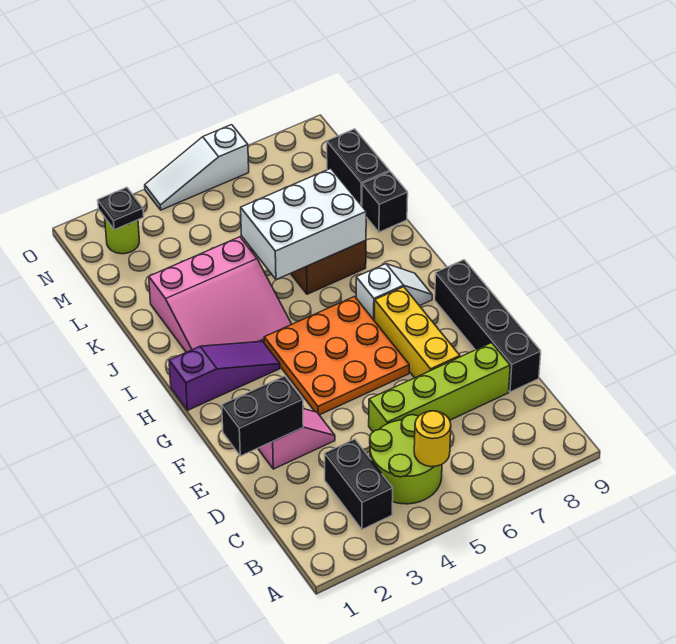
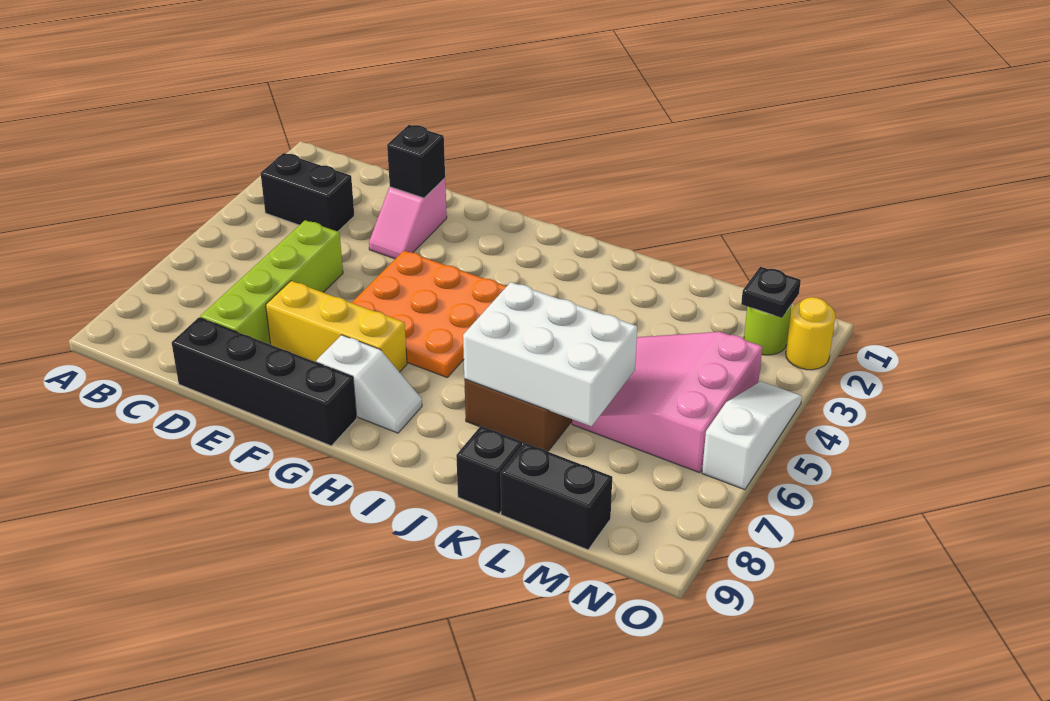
lime round brick B4:C5 level 1 -> none
yellow round brick B5 level 2 -> yellow round brick O2 level 1
black brick E1:E2 level 2 -> black brick E2 level 2
purple slope H1:H3 level 1 top 1 -> none
white slope H7:H8 level 1 top 7 -> white slope G8:H8 level 1 top G
pink slope I2:K4 level 1 top K -> pink slope L4:N6 level 1 top N
white brick J5:K7 level 2 -> white brick J6:L7 level 2

